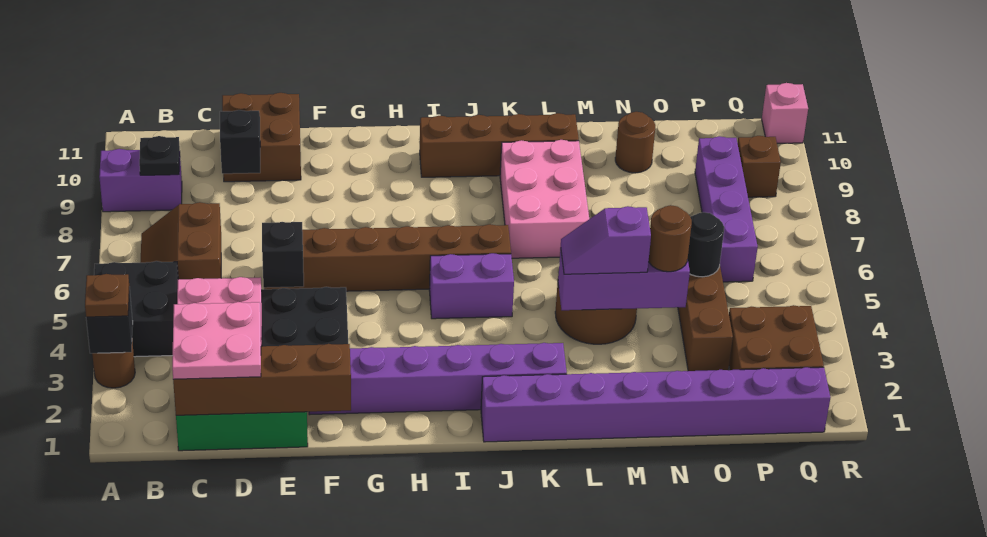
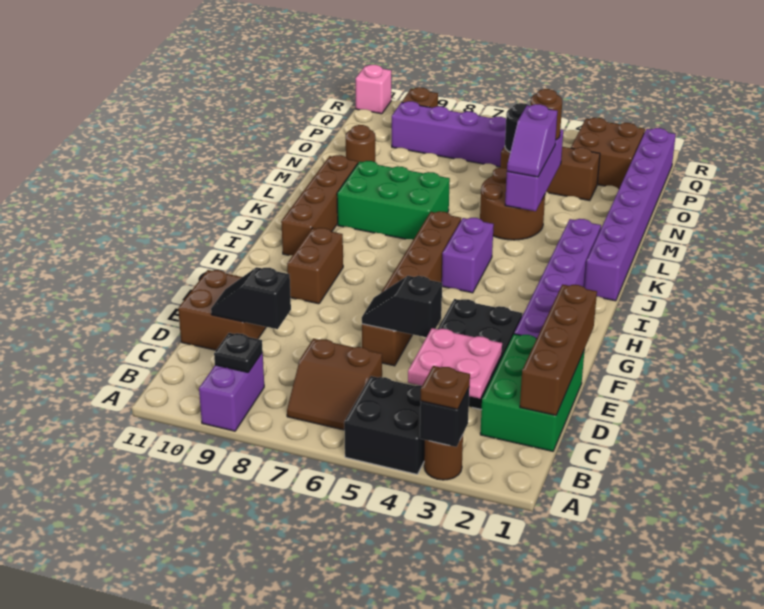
pink plate C1:D2 level 3 -> none
none -> brown brick G9:H9 level 1
pink brick K7:L9 level 1 -> green brick K7:L9 level 1

